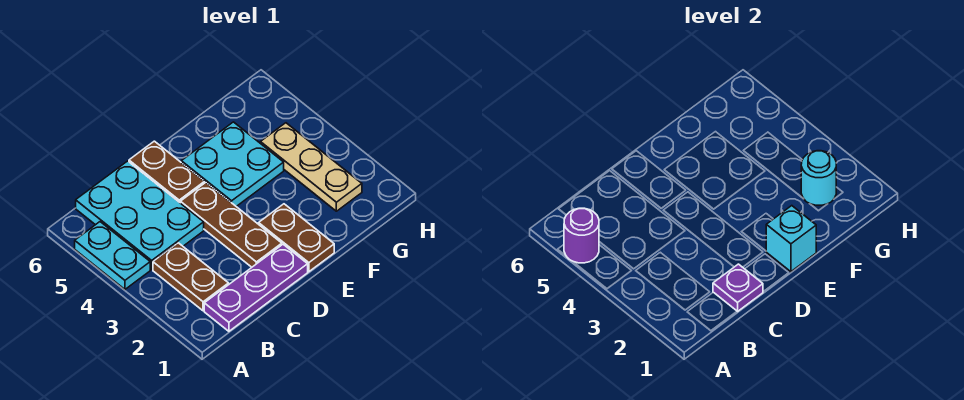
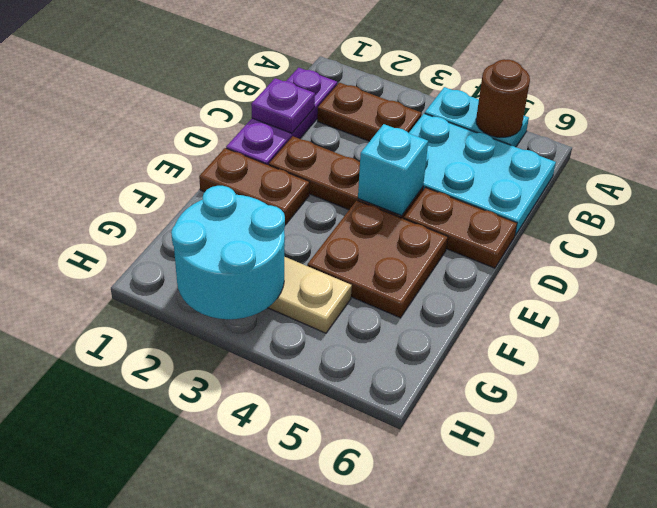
purple round brick A5 level 2 -> brown round brick A5 level 2
cyan brick E1 level 2 -> cyan brick D4 level 2
cyan plate E4:F5 level 1 -> brown plate E4:F5 level 1
cyan round brick G2 level 2 -> cyan round brick G2:H3 level 2

